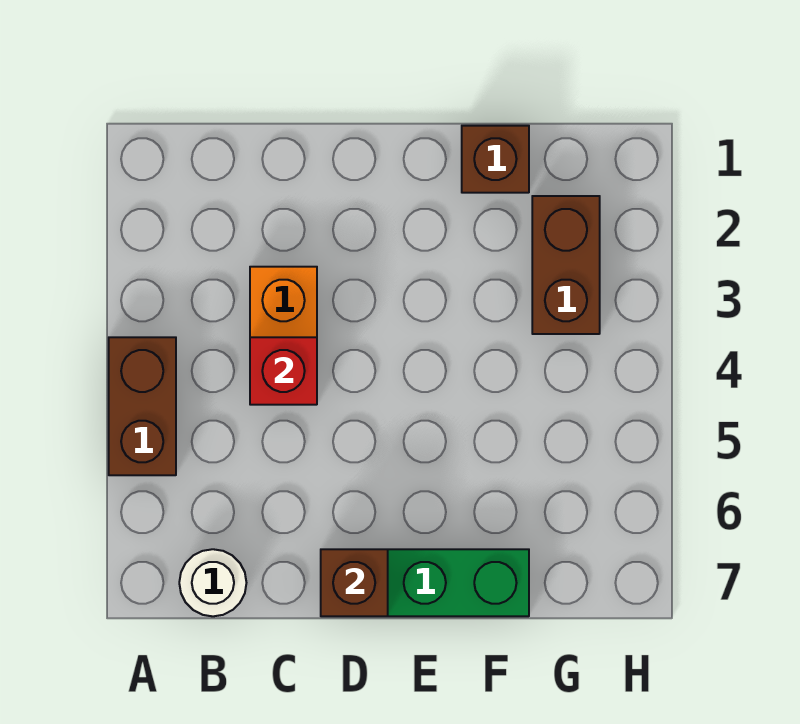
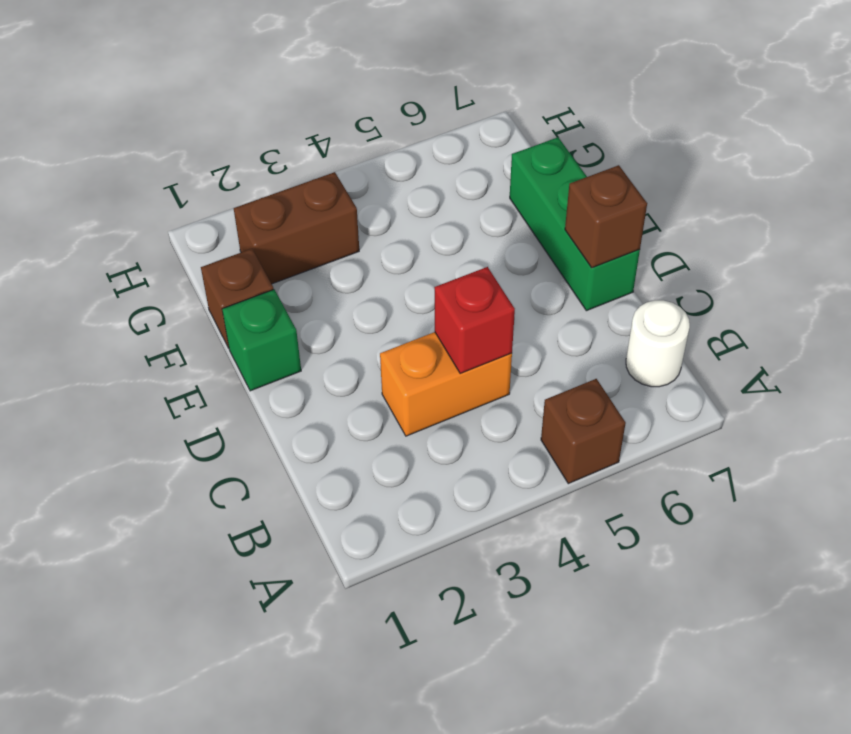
brown brick A4:A5 level 1 -> brown brick A5 level 1
none -> green brick E1 level 1

